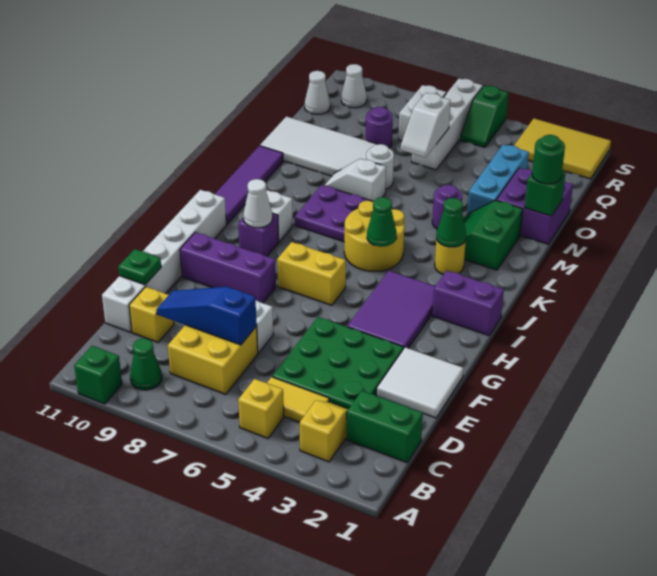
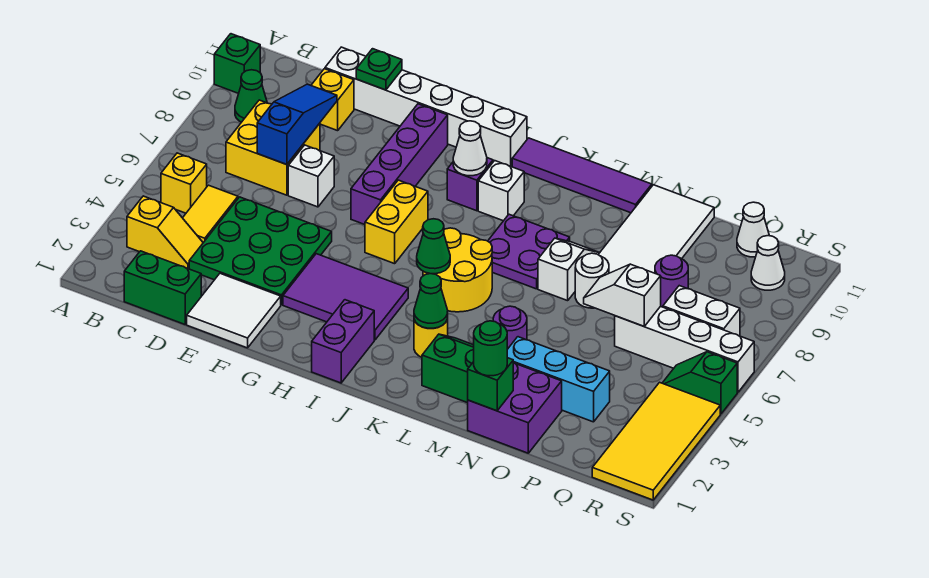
green brick C1:C2 level 1 -> green brick C1:D1 level 1
purple brick G8:G10 level 1 -> purple brick G7:G10 level 1
yellow tile R1:S3 level 1 -> yellow tile R1:S4 level 1

